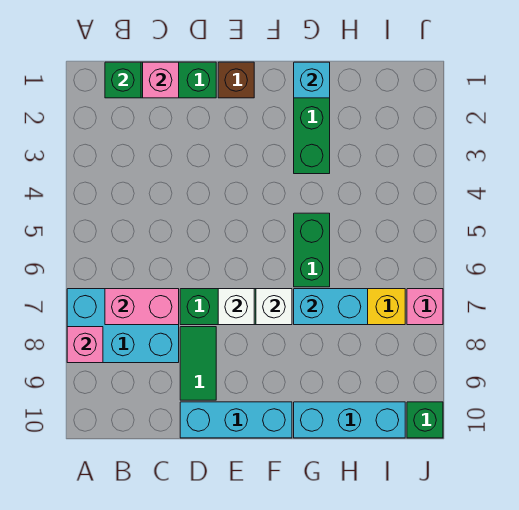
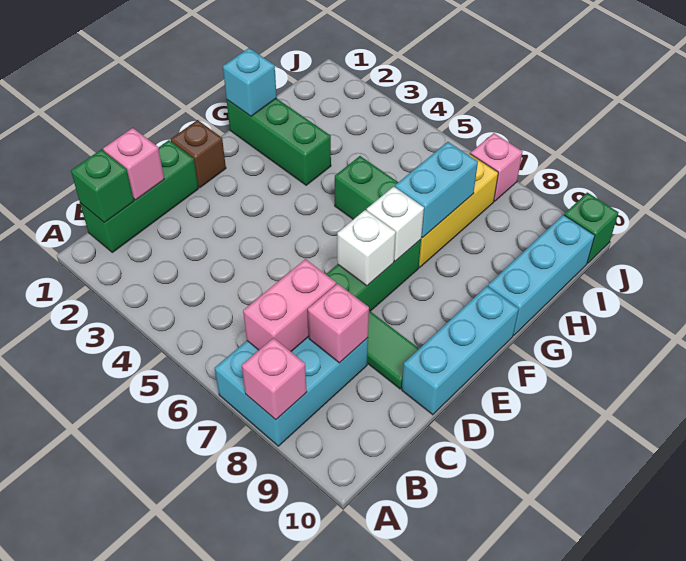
none -> pink brick C8 level 2

